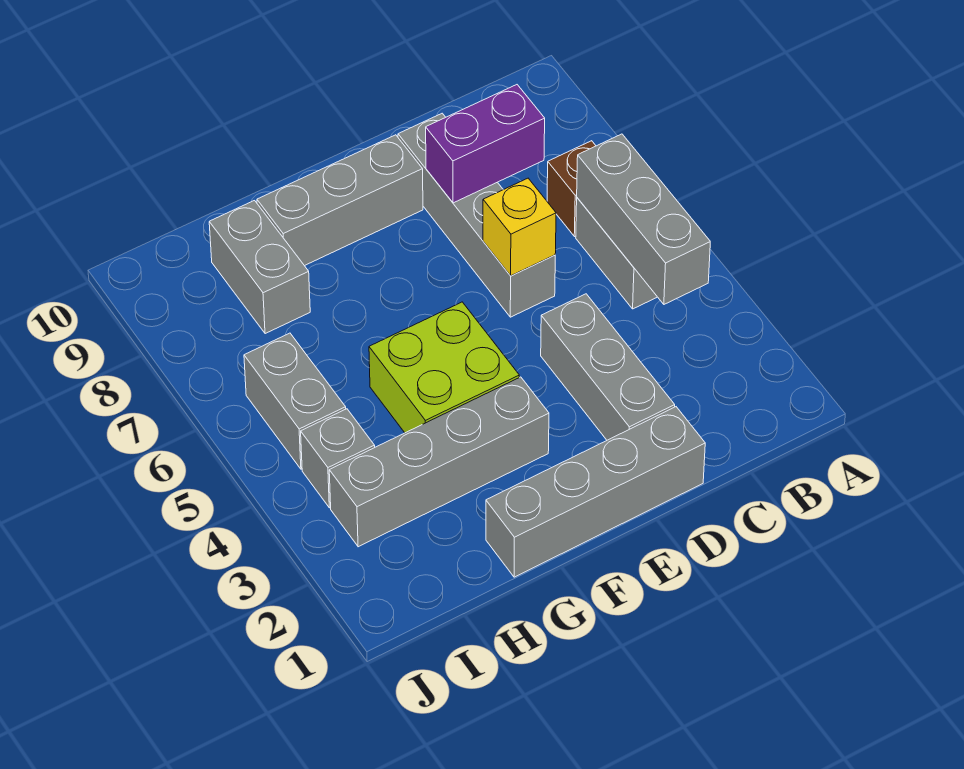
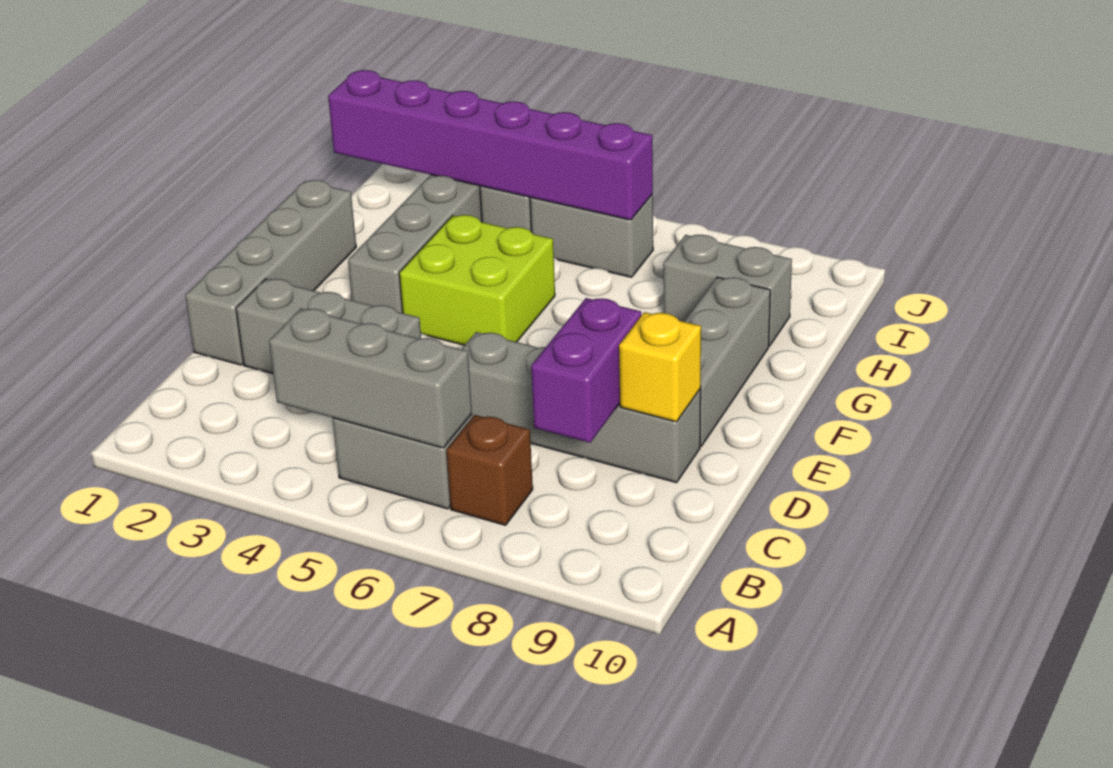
yellow brick D6 level 2 -> yellow brick D9 level 2
none -> purple brick I1:I6 level 2

